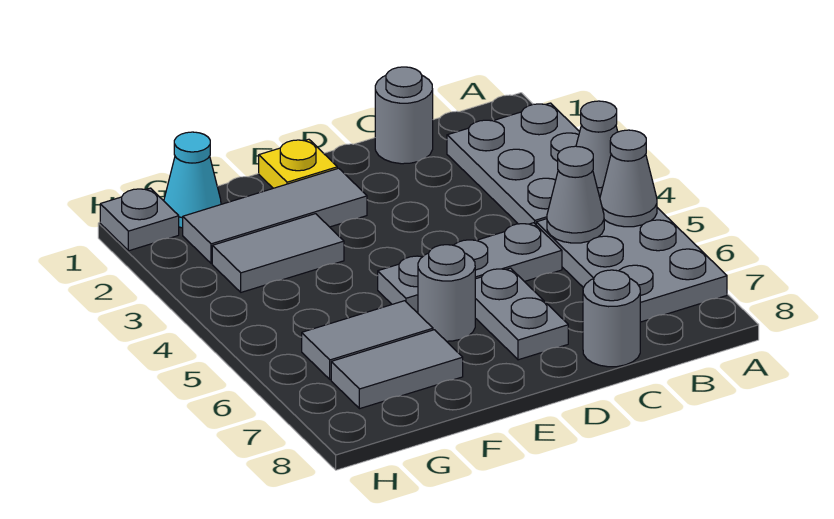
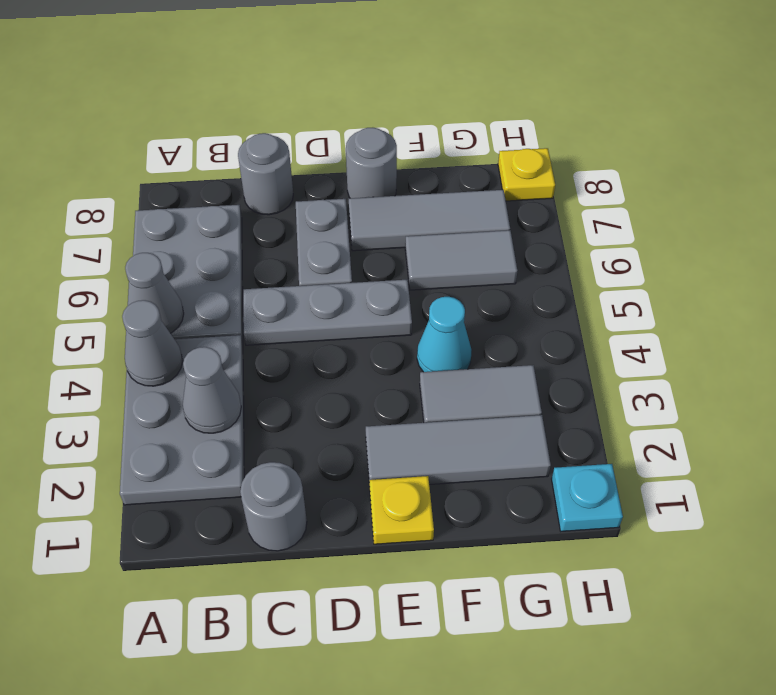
grey cone B5 level 2 -> grey cone B3 level 2
grey round brick E6 level 1 -> grey round brick E8 level 1
grey tile F7:G7 level 1 -> grey tile E7:G7 level 1
cyan cone G1 level 1 -> cyan cone F4 level 1
grey plate H1 level 1 -> cyan plate H1 level 1
none -> yellow plate H8 level 1

